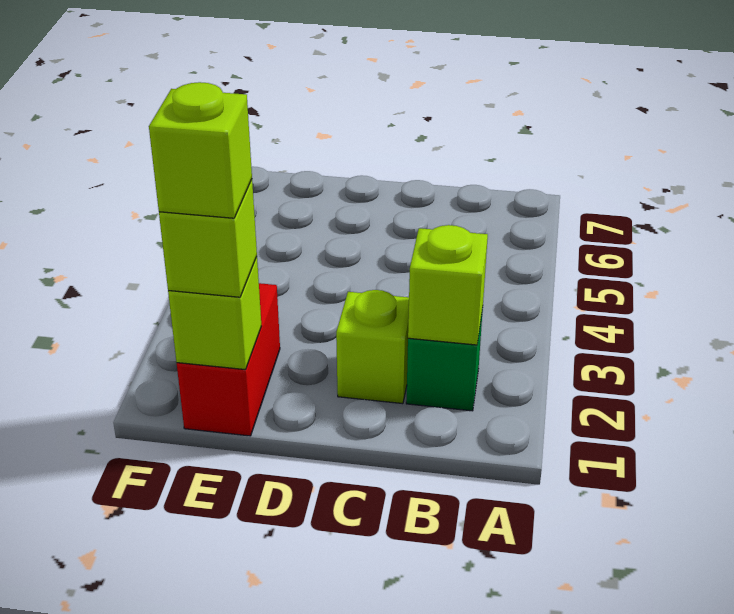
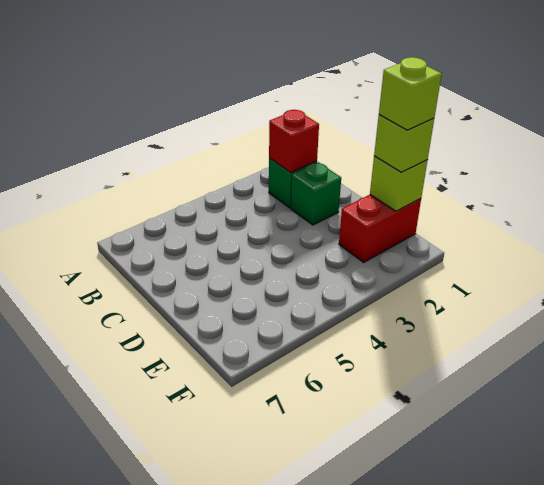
lime brick B2 level 2 -> red brick B2 level 2
lime brick C2 level 1 -> green brick C2 level 1

